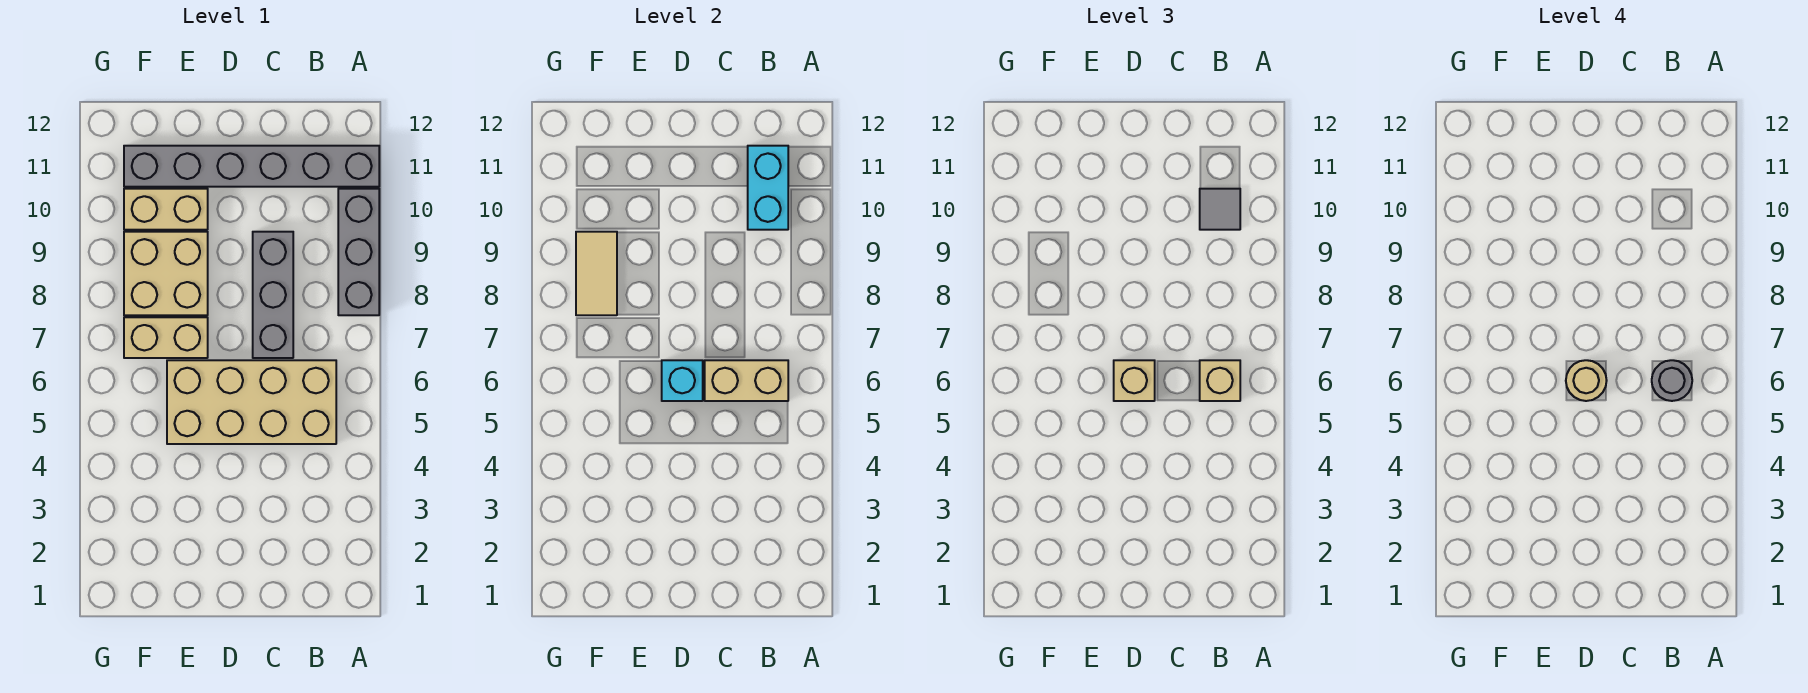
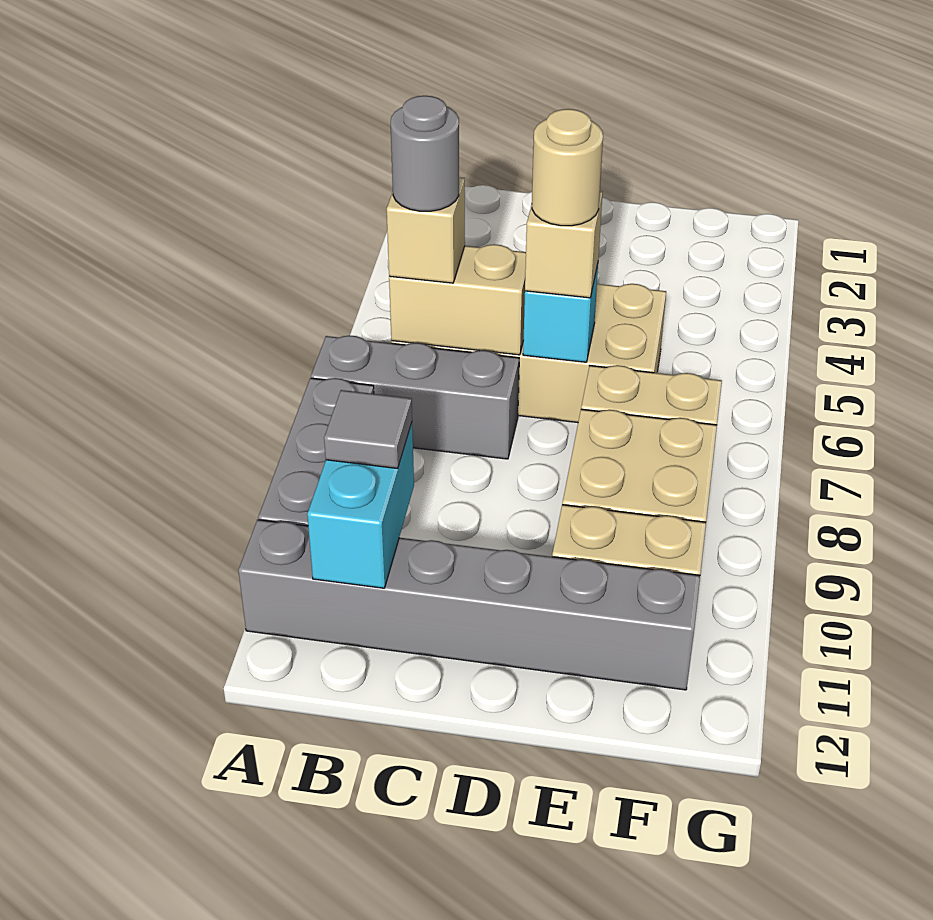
grey brick C7:C9 level 1 -> grey brick A7:C7 level 1
tan tile F8:F9 level 2 -> none

